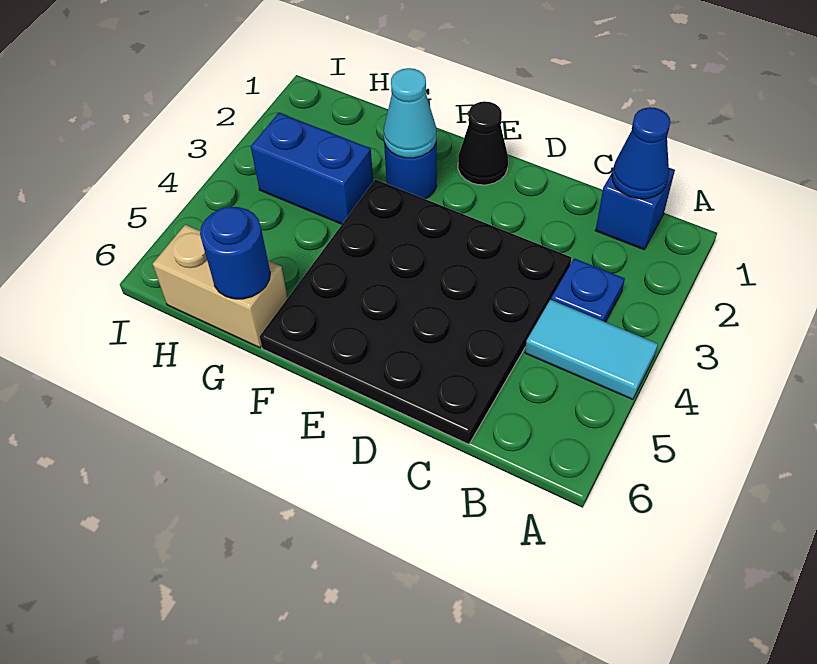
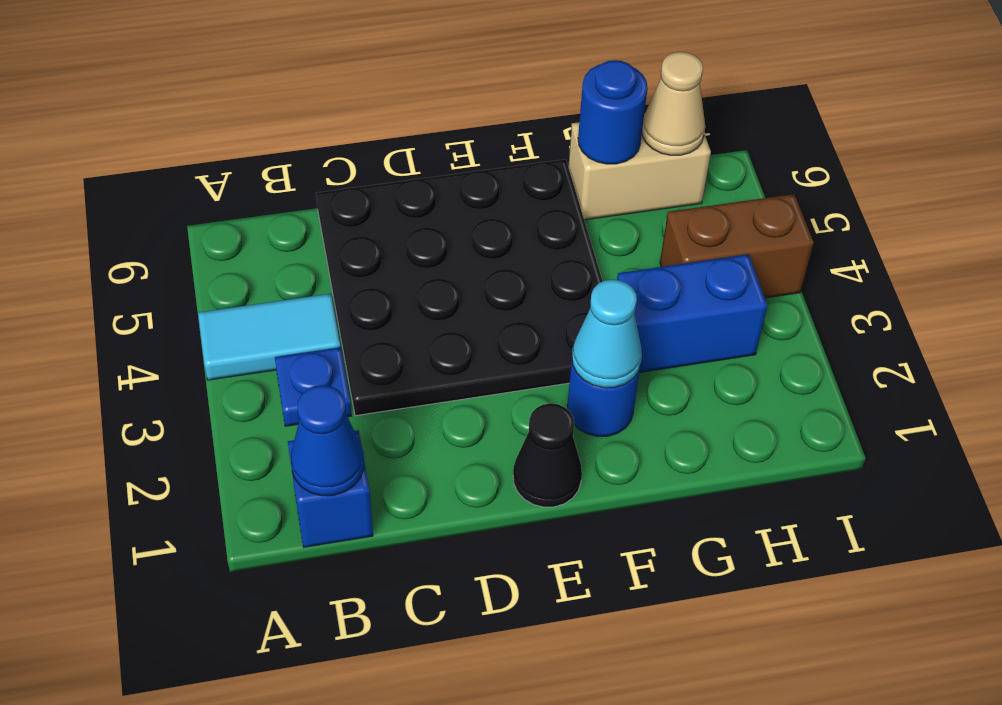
none -> brown brick H4:I4 level 1
none -> tan cone H6 level 2

